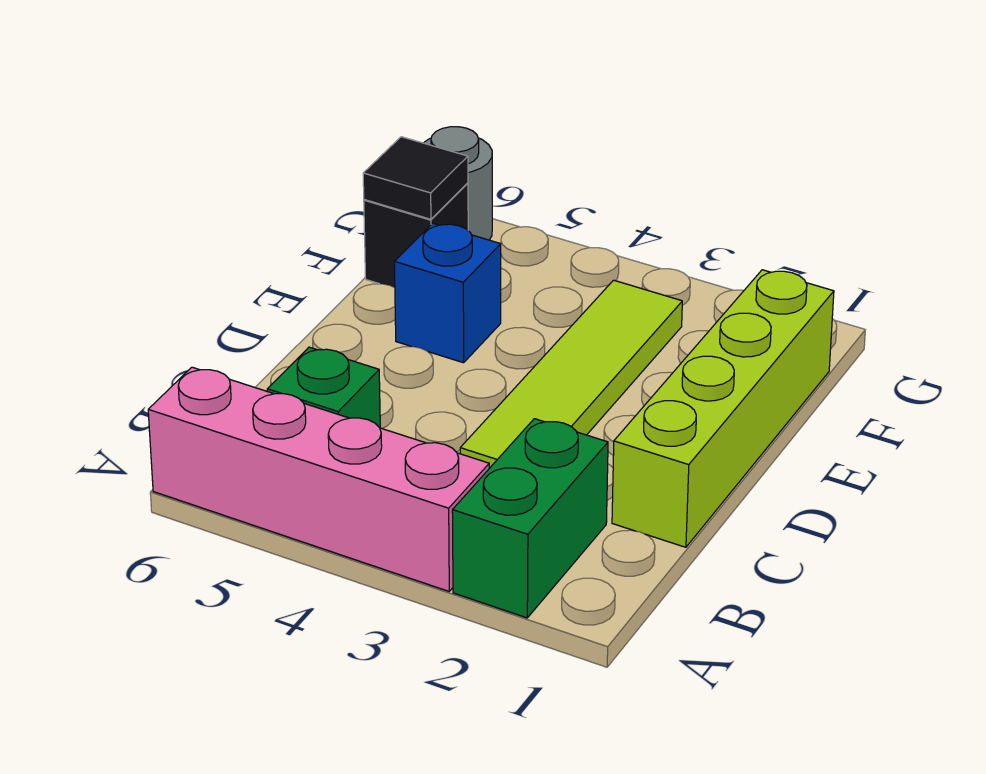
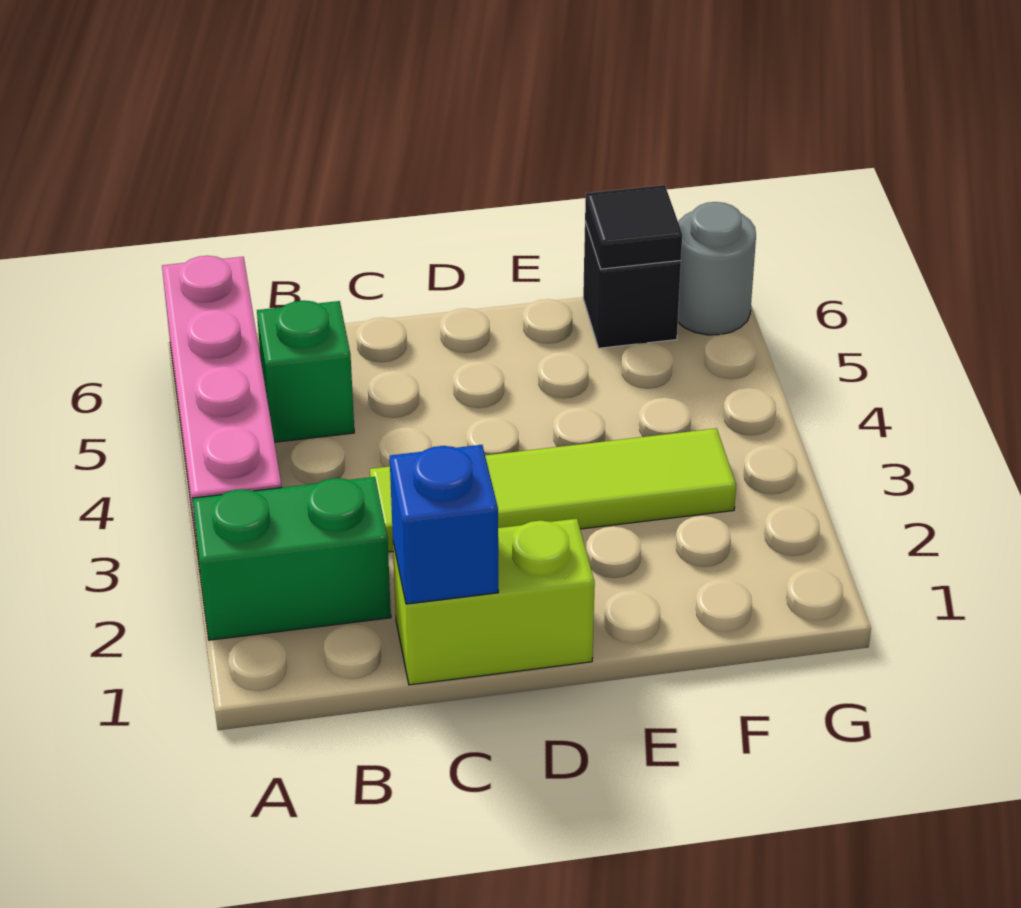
lime brick C1:F1 level 1 -> lime brick C1:D1 level 1
blue brick E5 level 1 -> blue brick C1 level 2

